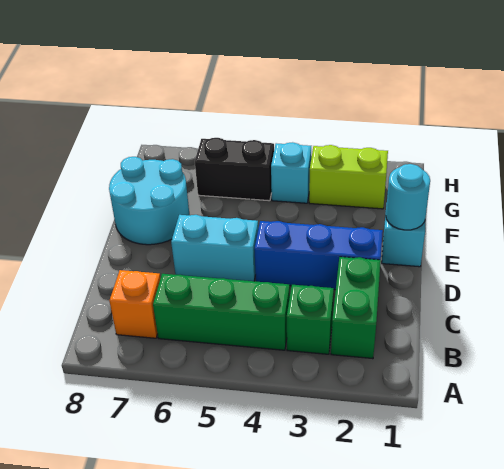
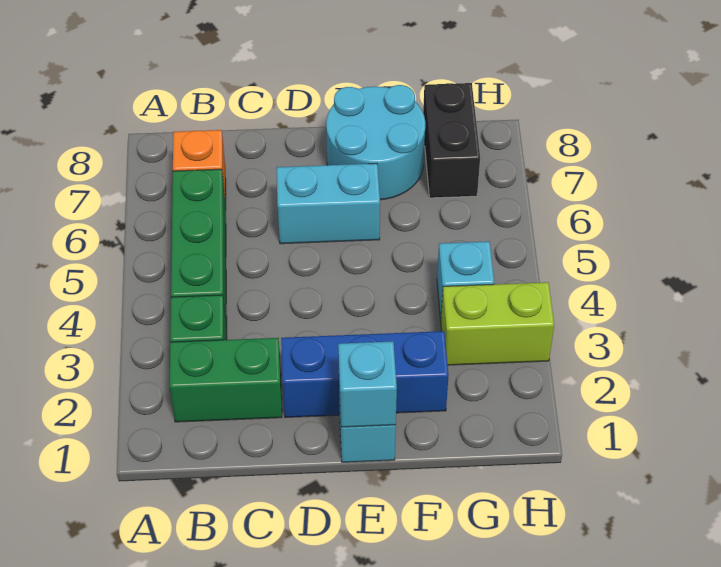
blue brick D2:D4 level 1 -> blue brick D2:F2 level 1
cyan brick D5:D6 level 1 -> cyan brick D6:E6 level 1
cyan round brick E1 level 2 -> cyan brick E1 level 2
lime brick G2:G3 level 1 -> lime brick G3:H3 level 1
black brick G5:G6 level 1 -> black brick G7:G8 level 1

